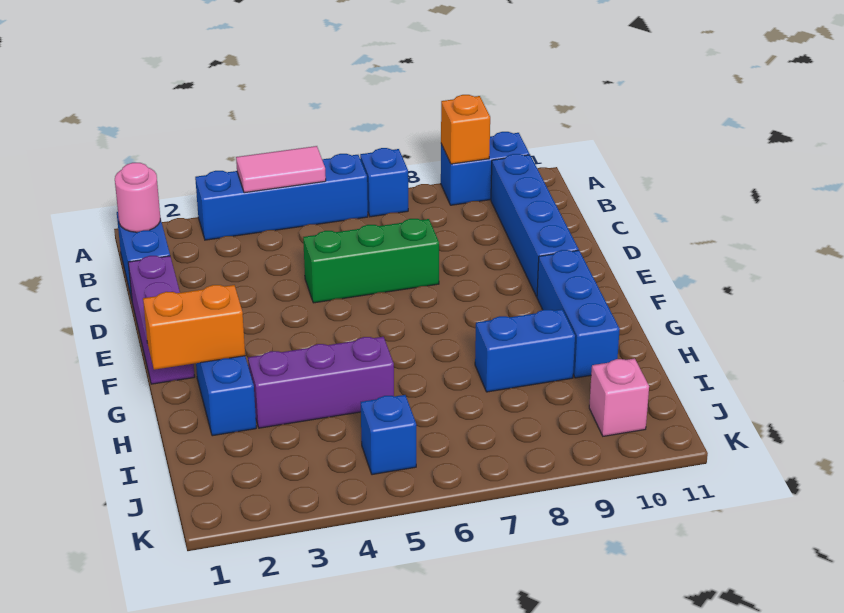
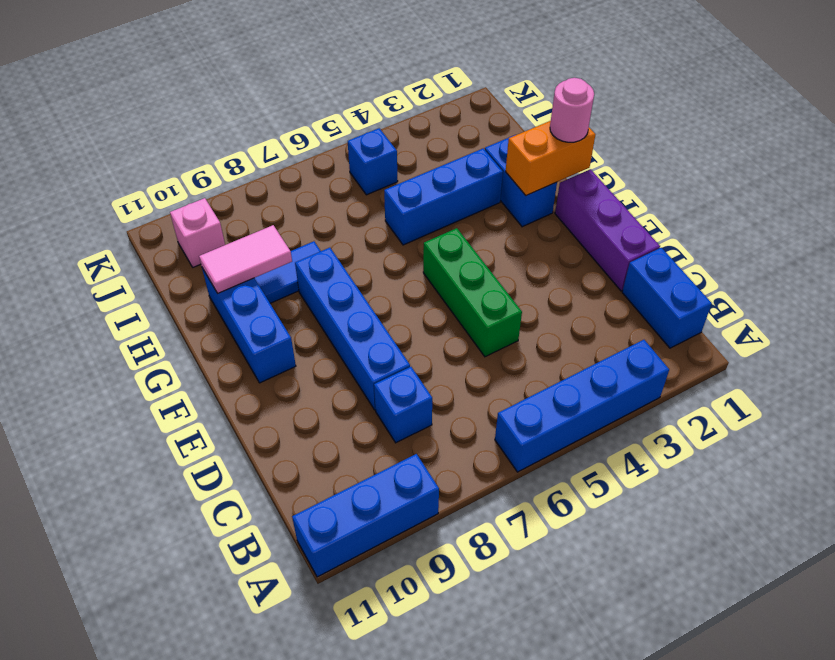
pink tile A4:A5 level 2 -> pink tile H9:H10 level 2
blue brick A7 level 1 -> blue brick C8 level 1
blue brick A9:A10 level 1 -> blue brick A9:A11 level 1
orange brick A9 level 2 -> none
pink round brick B1 level 2 -> pink round brick G1 level 3
blue brick B10:E10 level 1 -> blue brick D8:G8 level 1
green brick D5:D7 level 1 -> green brick D5:F5 level 1
purple brick H3:H5 level 1 -> blue brick H3:H5 level 1
blue brick H8:H9 level 1 -> blue tile H8:H9 level 1

